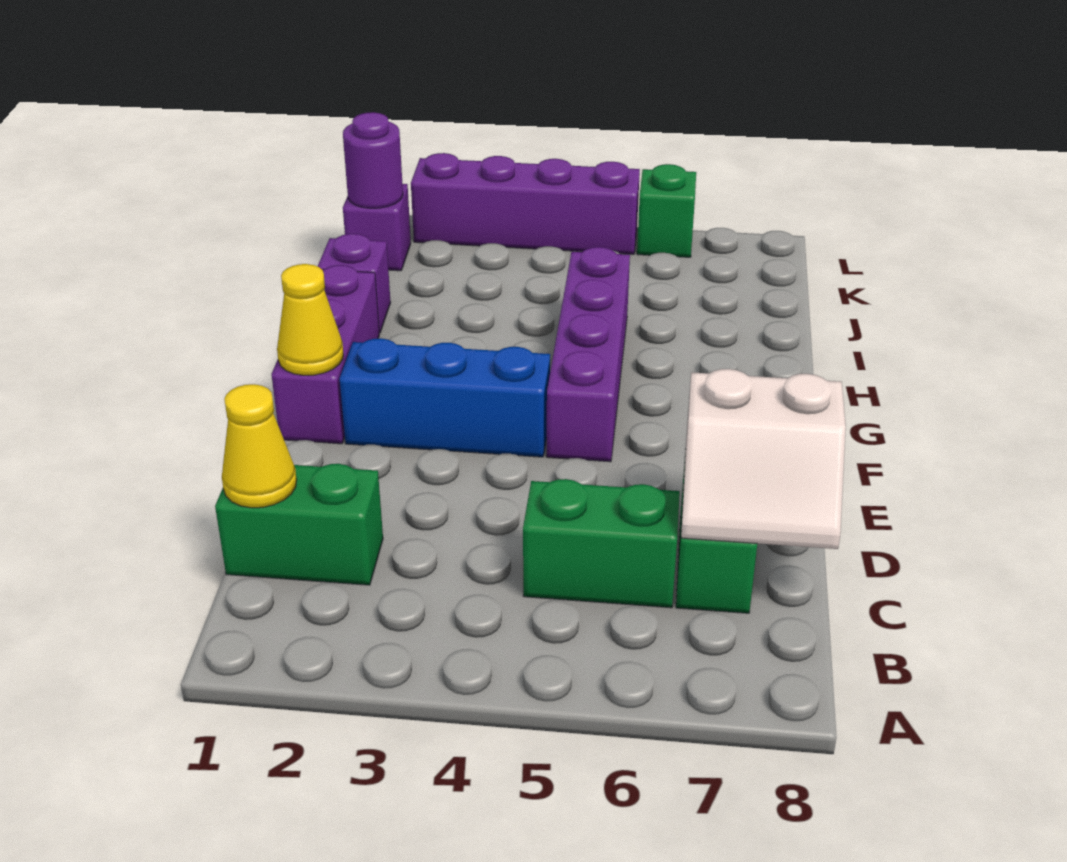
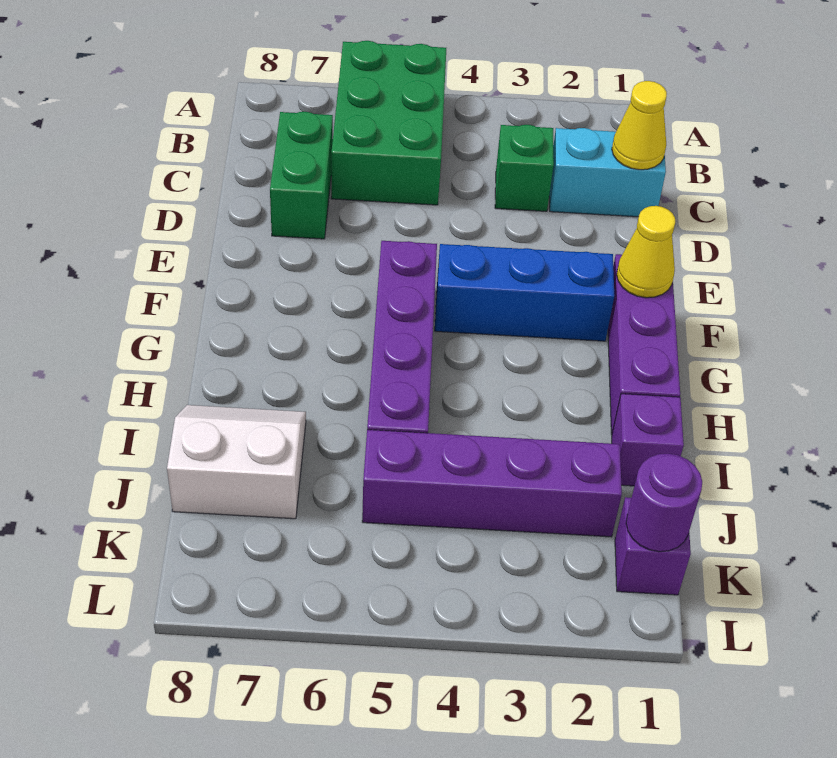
green brick C1:C2 level 1 -> cyan brick C1:C2 level 1
green brick C5:C6 level 1 -> green brick A5:C6 level 1
white slope C7:D8 level 2 top D -> white slope I7:J8 level 1 top J
purple brick L2:L5 level 1 -> purple brick J2:J5 level 1
green brick L6 level 1 -> green brick C3 level 1

